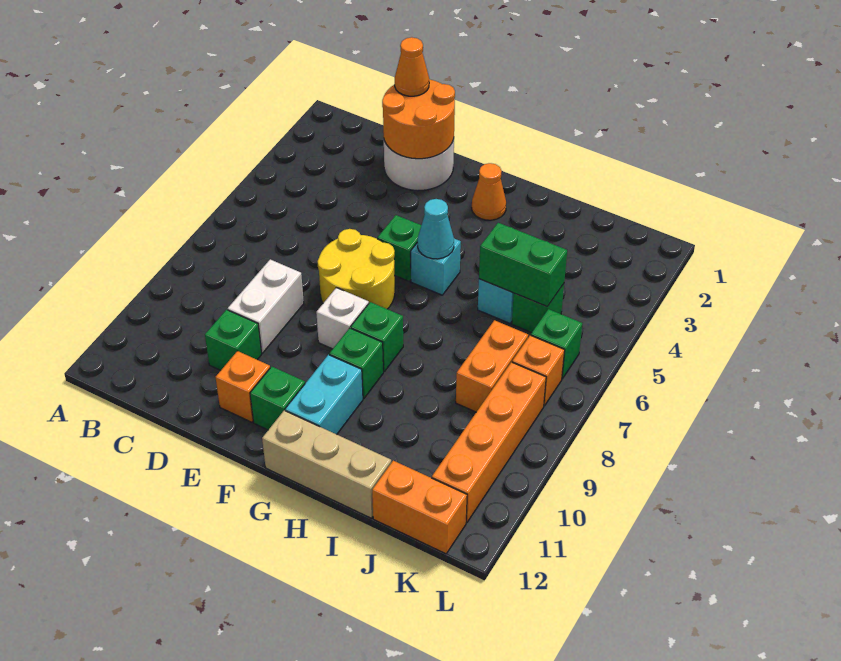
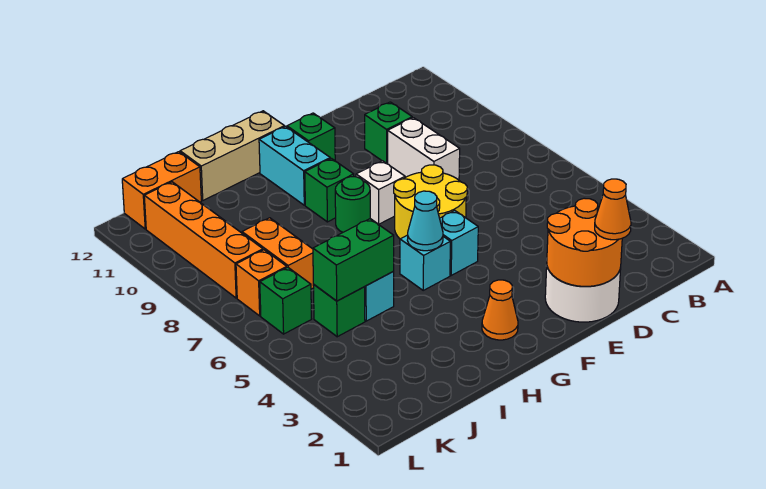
orange brick E11 level 1 -> none
green brick F5 level 1 -> cyan brick F5 level 1
green brick G8 level 1 -> green round brick G8 level 1

